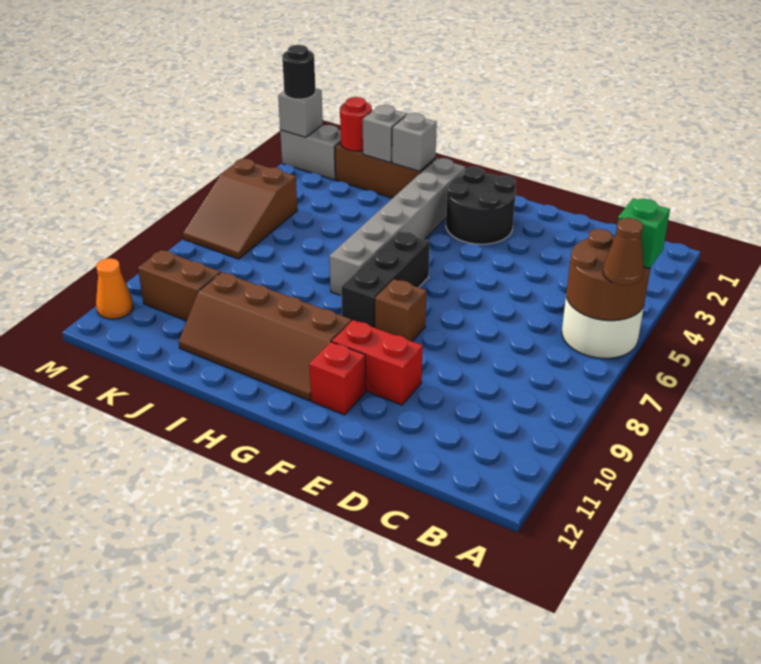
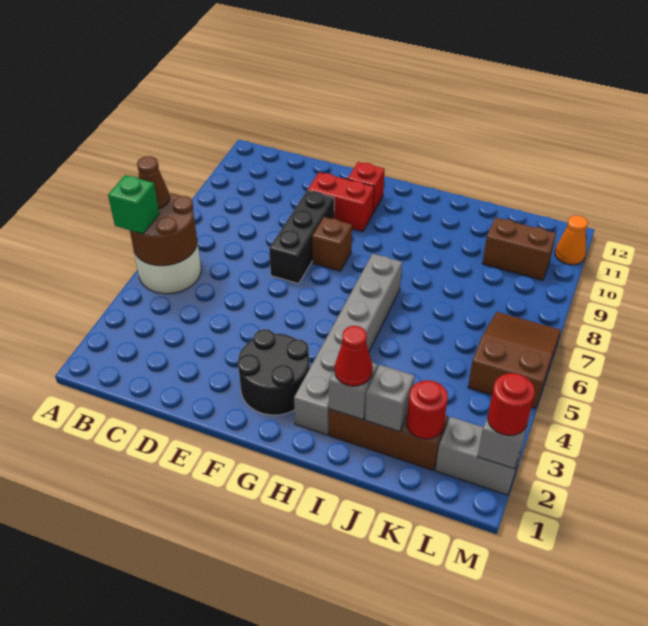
black brick G6:G8 level 1 -> black brick E7:E9 level 1
brown slope G10:J11 level 1 top 10 -> none
none -> red cone I2 level 3
black round brick M2 level 3 -> red round brick M2 level 3

